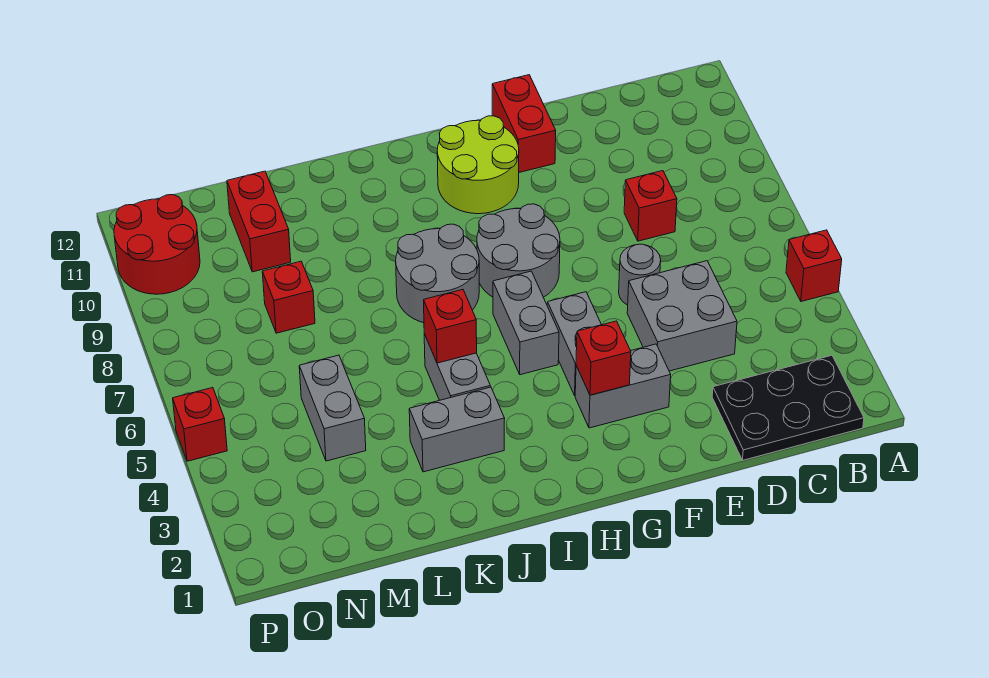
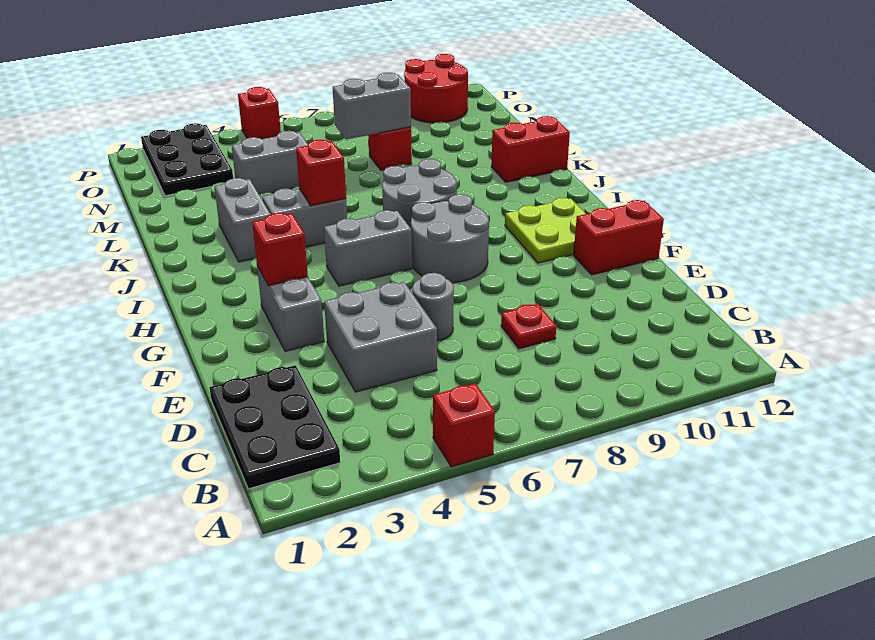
red brick D8 level 1 -> red plate D8 level 1
grey brick G4:G5 level 1 -> grey brick M7:M8 level 2
lime round brick G10:H11 level 1 -> lime plate G10:H11 level 1
red brick M10:M11 level 1 -> red brick K11:K12 level 1
none -> black plate N2:P3 level 1

